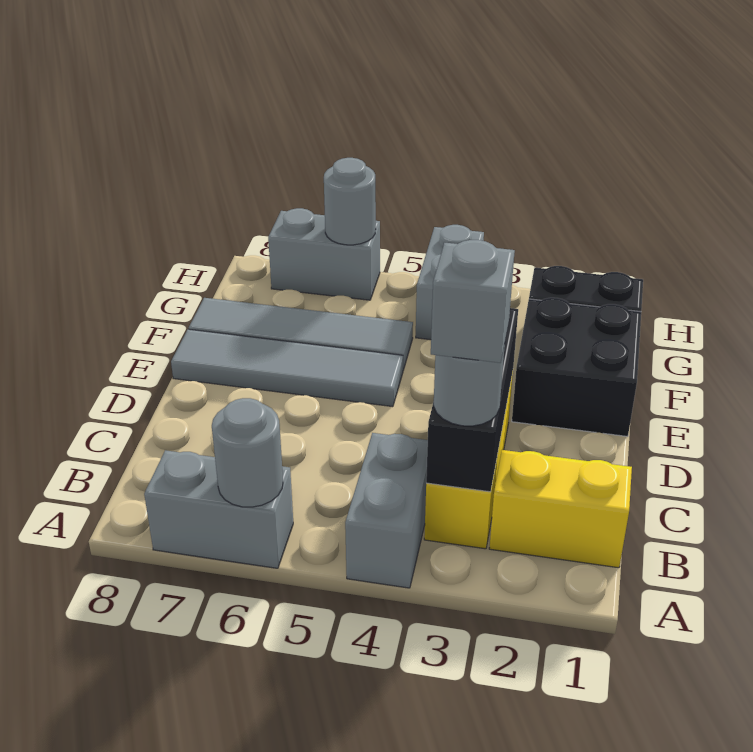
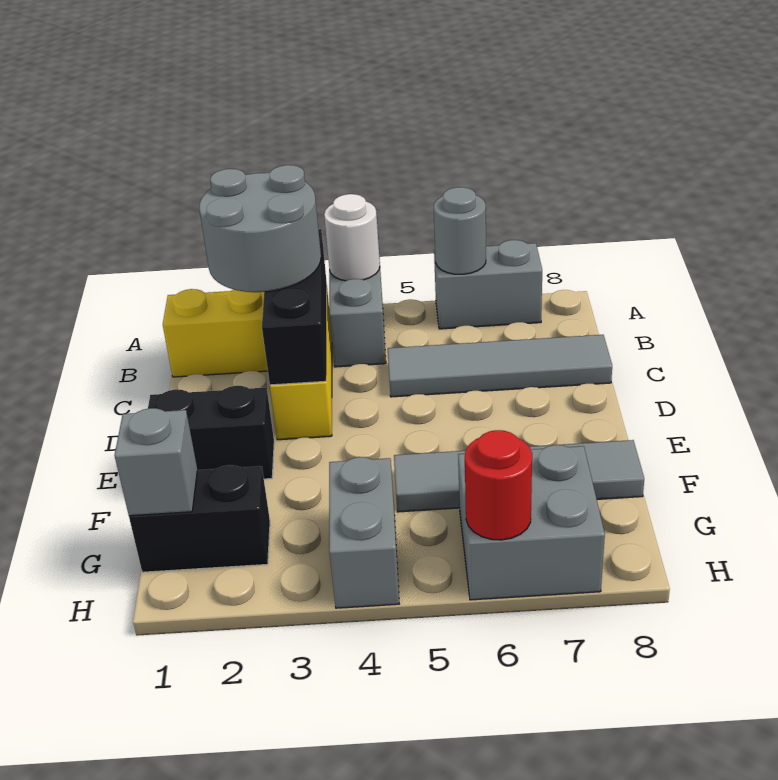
none -> white round brick A4 level 2
grey round brick B3 level 3 -> grey round brick B2:C3 level 3
grey brick B3 level 4 -> grey brick G1 level 2
black brick E1:F2 level 1 -> black brick E1:E2 level 1
grey tile E5:E8 level 1 -> grey tile C5:C8 level 1
grey brick H6:H7 level 1 -> grey brick G6:H7 level 1
grey round brick H6 level 2 -> red round brick H6 level 2

